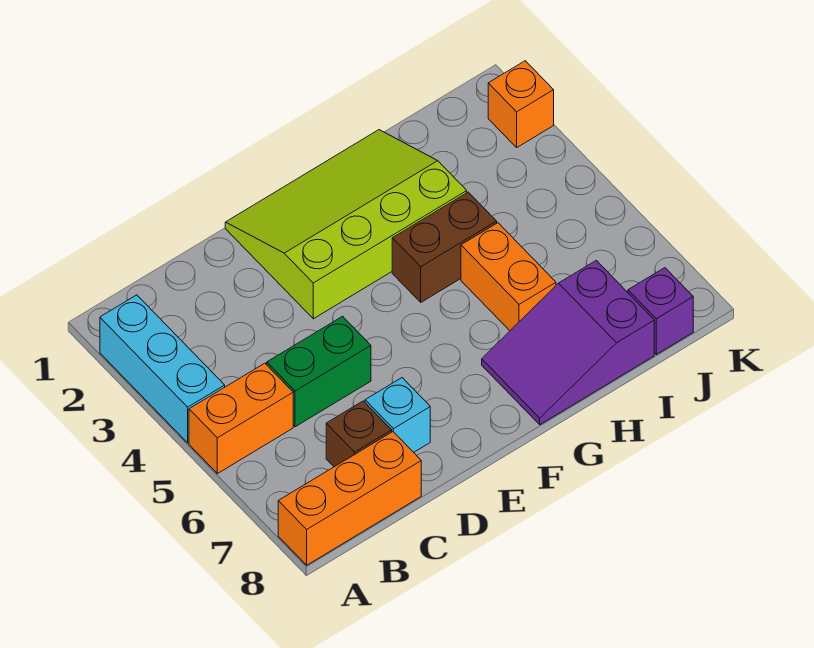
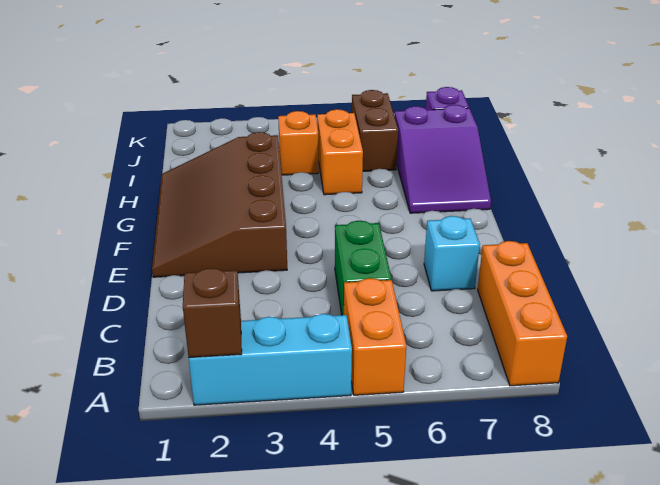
brown brick C7 level 1 -> brown brick A2 level 2
lime slope E1:H3 level 1 top 3 -> brown slope E1:H3 level 1 top 3
brown brick G4:H4 level 1 -> brown brick I6:J6 level 1
orange brick H5:H6 level 1 -> orange brick H5:I5 level 1
orange brick K2 level 1 -> orange brick I4 level 1

